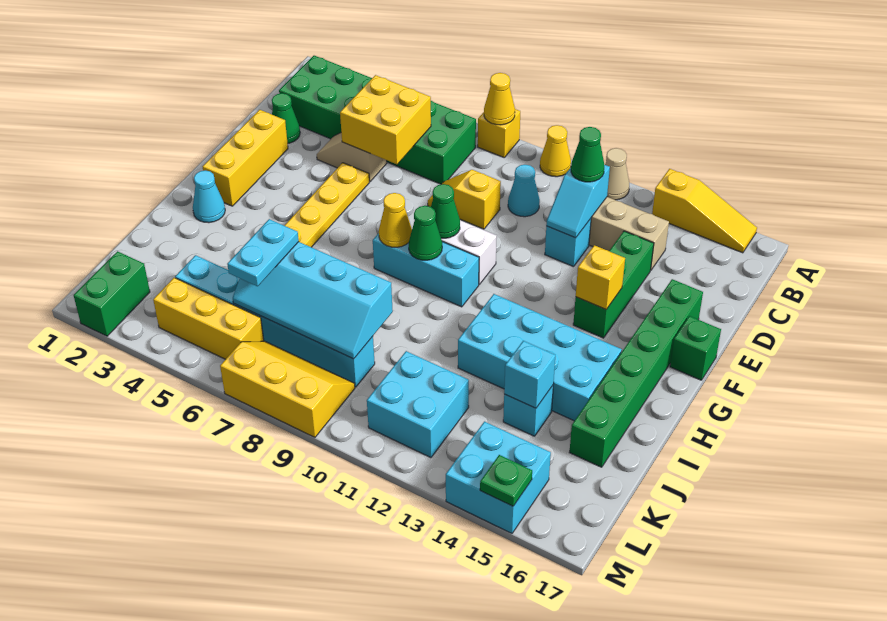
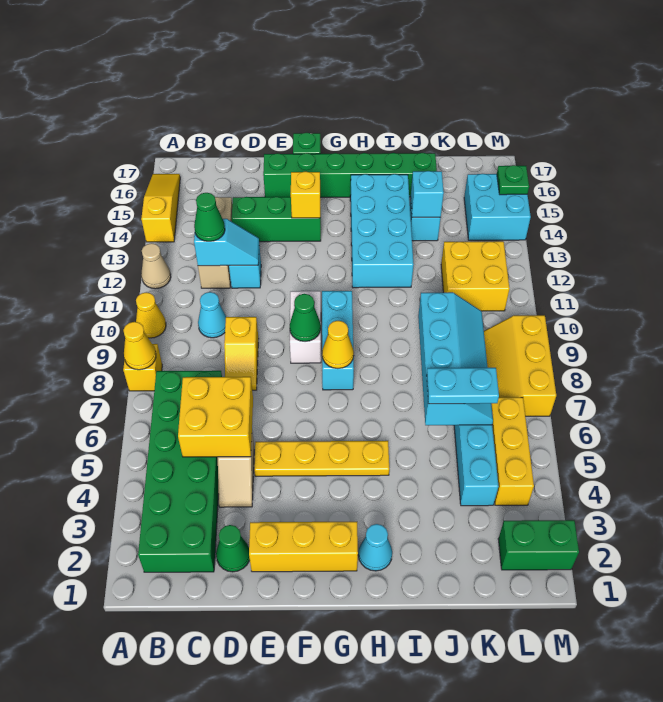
green cone G9 level 2 -> none
cyan brick K11:L12 level 1 -> yellow brick K11:L12 level 1

